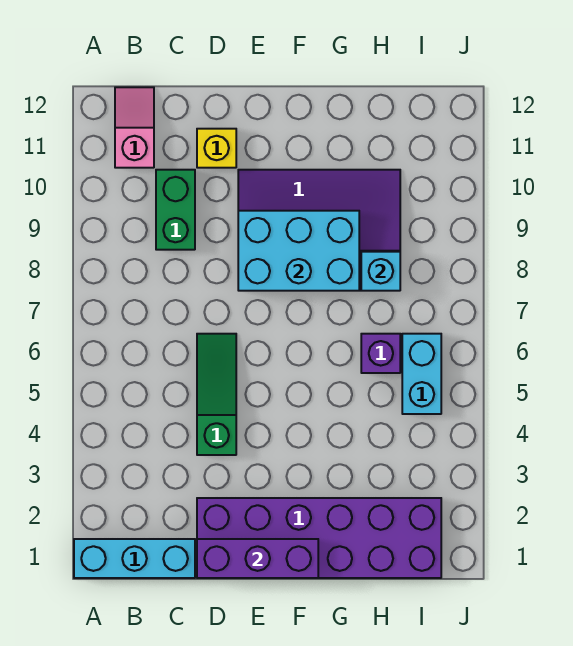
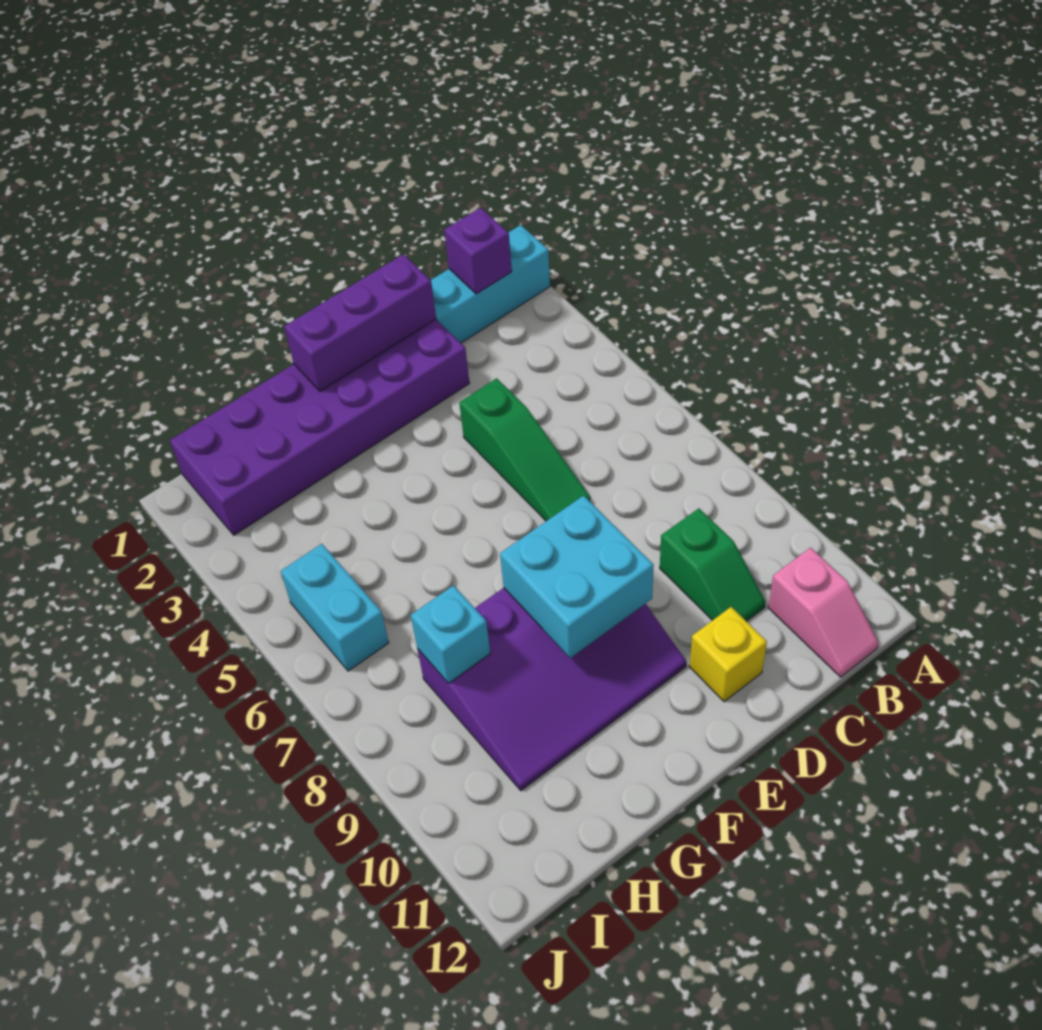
green brick C9:C10 level 1 -> green slope C9:C10 level 1 top 9
cyan brick E8:G9 level 2 -> cyan brick E8:F9 level 2
purple brick H6 level 1 -> purple brick B1 level 2

